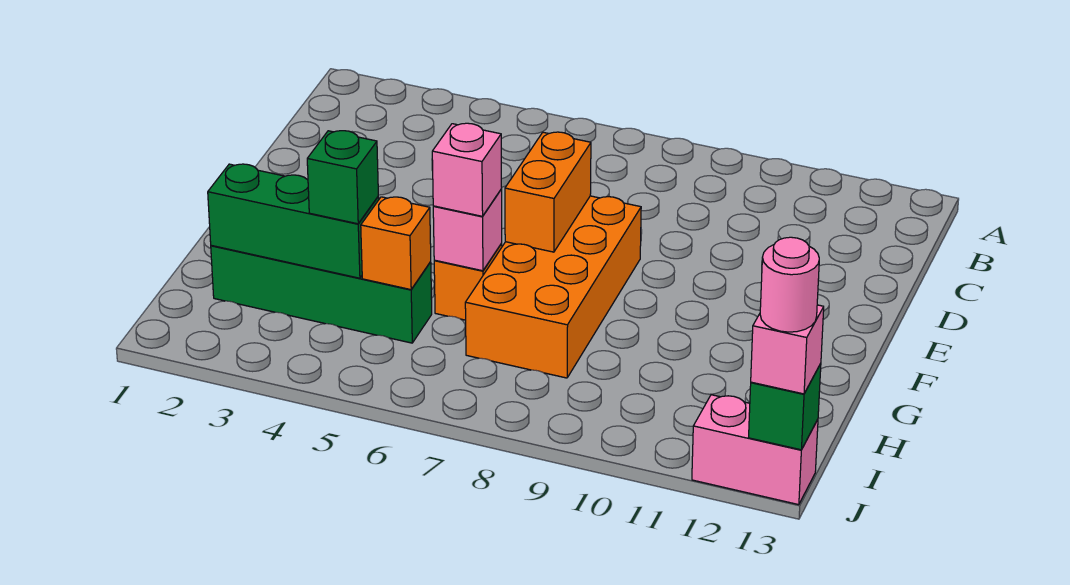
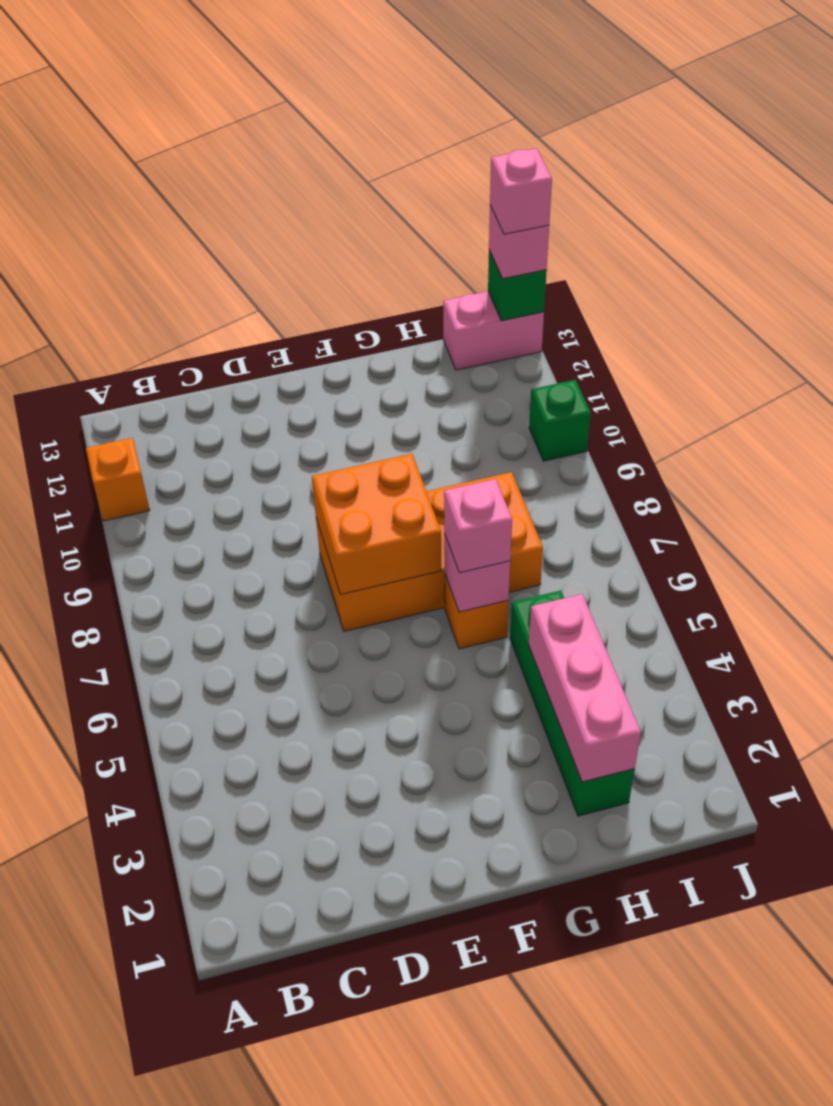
orange brick E7:F7 level 2 -> orange brick E7:F8 level 2
green brick H2:H4 level 2 -> pink brick H2:H4 level 2
green brick H4 level 3 -> green brick J10 level 1
orange brick H5 level 2 -> orange brick A11 level 1
pink brick J12:J13 level 1 -> pink brick I13:J13 level 1
pink round brick J13 level 4 -> pink brick J13 level 4

